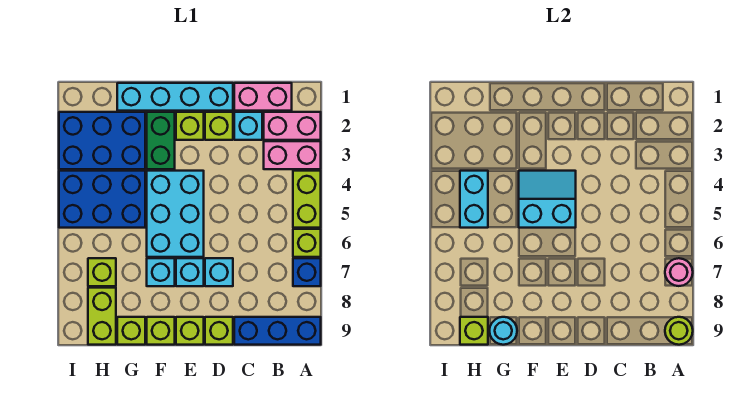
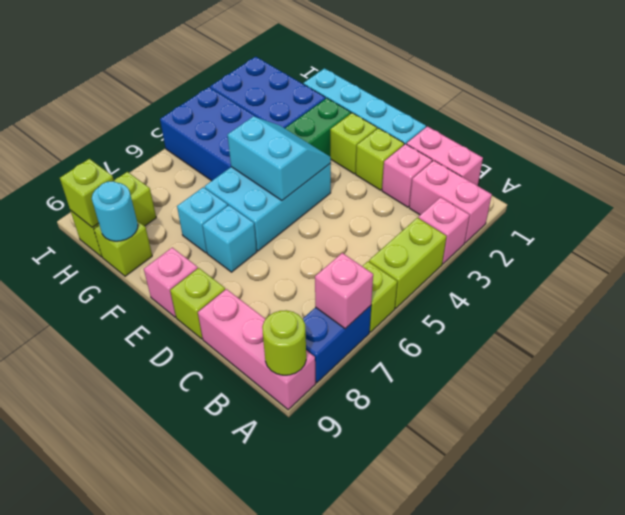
pink brick A3:B3 level 1 -> pink brick A3 level 1
blue brick A7 level 1 -> blue brick A7:A8 level 1
pink round brick A7 level 2 -> pink brick A7 level 2
blue brick A9:C9 level 1 -> pink brick A9:C9 level 1
cyan brick C2 level 1 -> pink brick C2 level 1
cyan brick D7 level 1 -> none
lime brick E9 level 1 -> pink brick E9 level 1
lime brick F9 level 1 -> none
cyan brick H4:H5 level 2 -> none
lime brick H7 level 1 -> none

